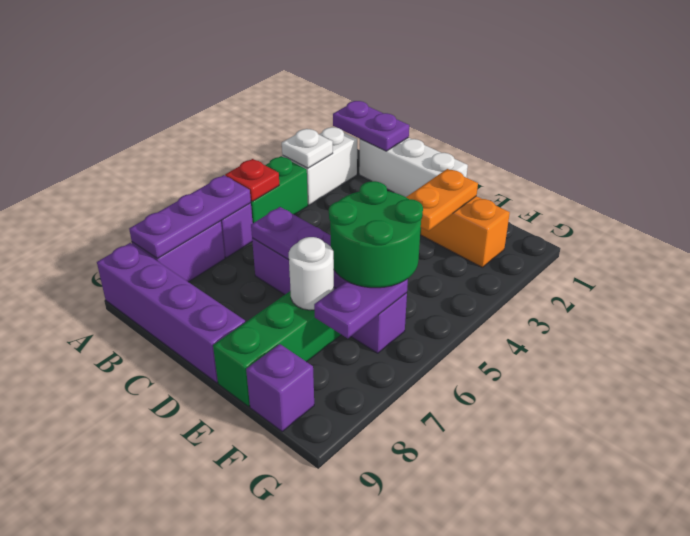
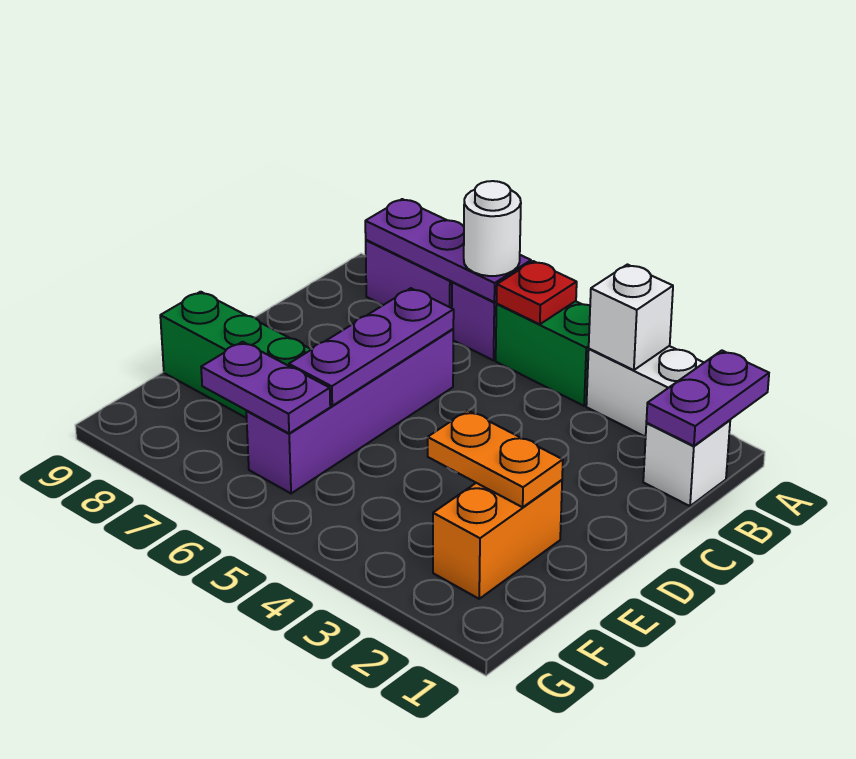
white plate A3 level 2 -> white brick A3 level 2
purple brick A9:D9 level 1 -> none
white brick B1:D1 level 1 -> white brick B1 level 1
green round brick E5:F6 level 3 -> none
white round brick E7 level 2 -> white round brick A6 level 3
purple brick F9 level 1 -> none

